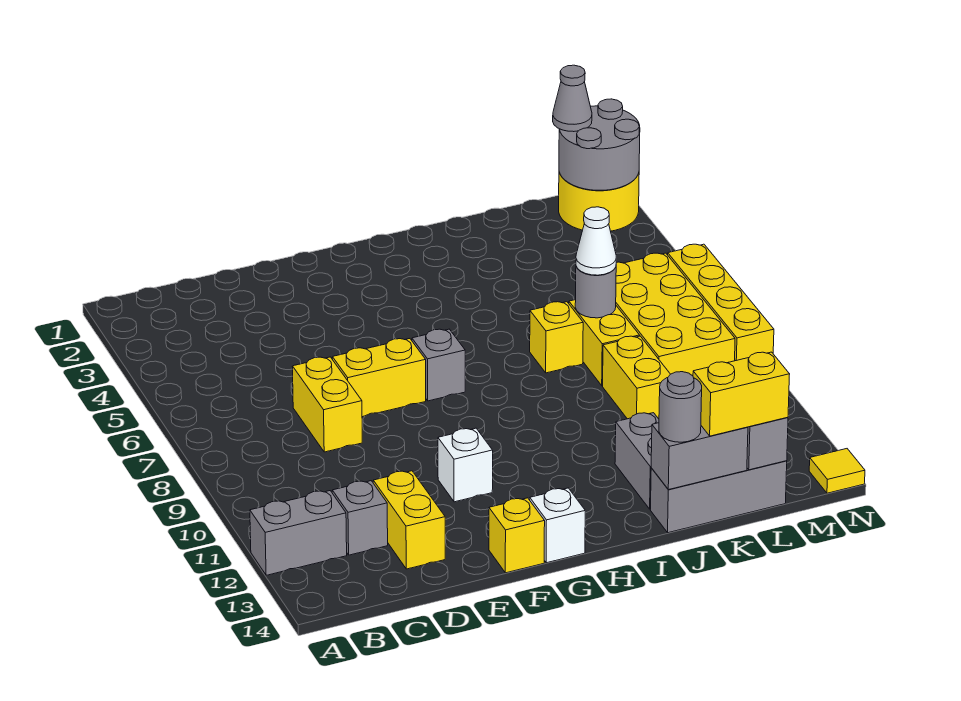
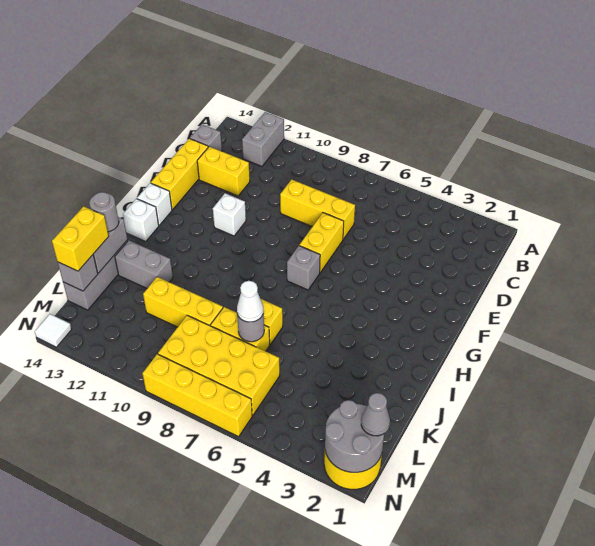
grey brick C12 level 1 -> grey brick C14 level 1
yellow brick D7:D8 level 1 -> yellow brick D7:D9 level 1
yellow brick F14 level 1 -> yellow brick D14:F14 level 1
none -> white brick H14 level 1
yellow brick K9:K10 level 1 -> yellow brick K9:K11 level 1
yellow tile N14 level 1 -> white tile N14 level 1

